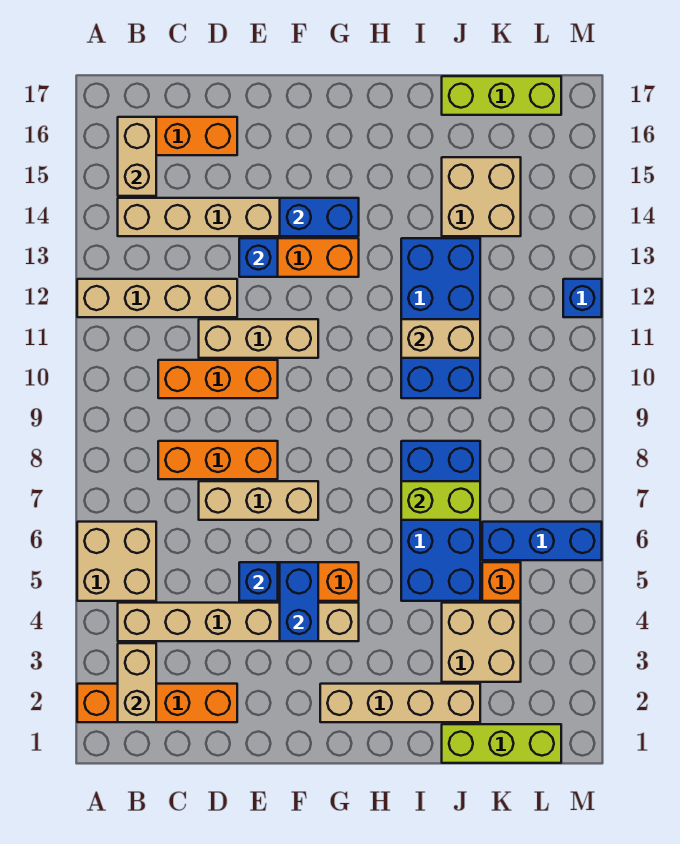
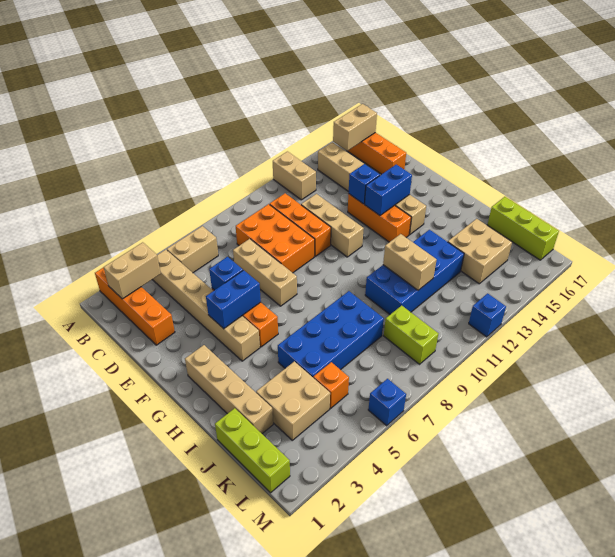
tan brick A5:B6 level 1 -> tan brick B5:B6 level 1
tan brick A12:D12 level 1 -> tan brick A12:B12 level 1
orange brick C8:E8 level 1 -> orange brick C8:E9 level 1
blue brick F14:G14 level 2 -> blue brick F13:F14 level 2
lime brick I7:J7 level 2 -> lime brick K9:L9 level 1
blue brick K6:M6 level 1 -> blue brick M6 level 1

